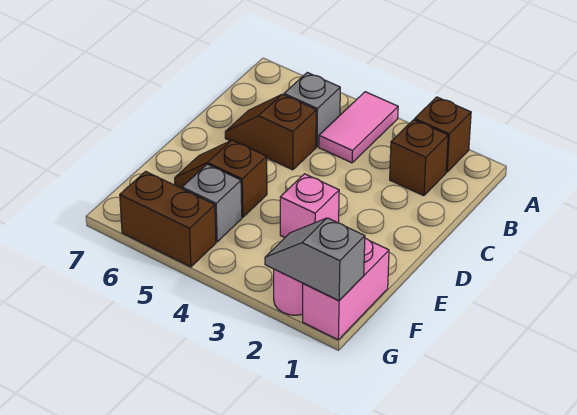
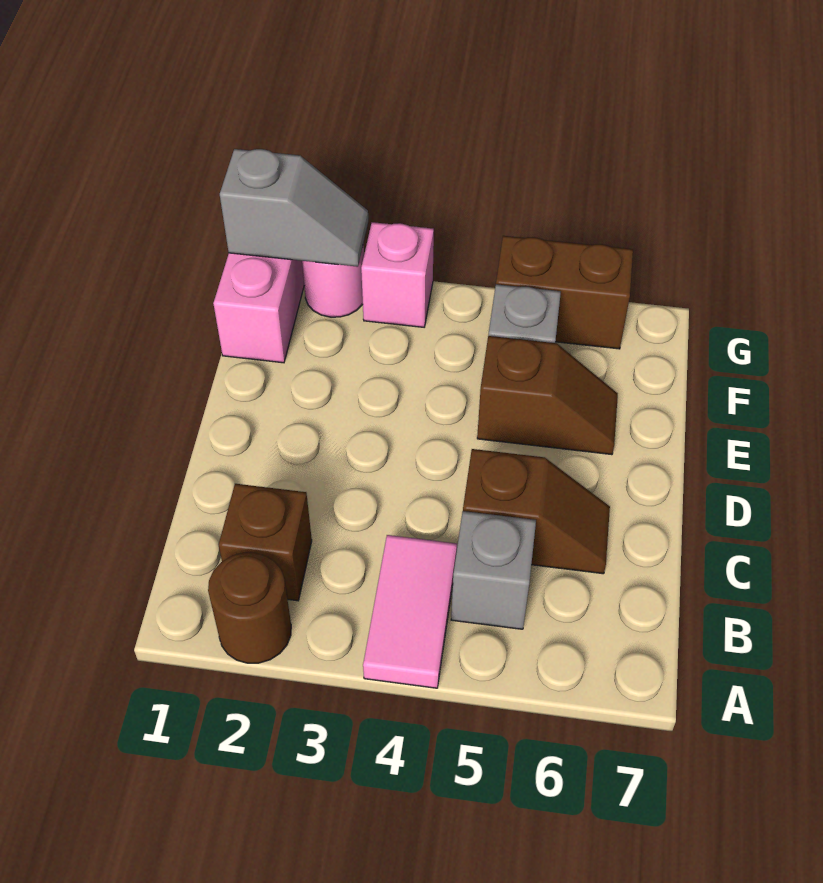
brown brick A2 level 1 -> brown round brick A2 level 1
pink brick E3 level 1 -> pink brick G3 level 1

